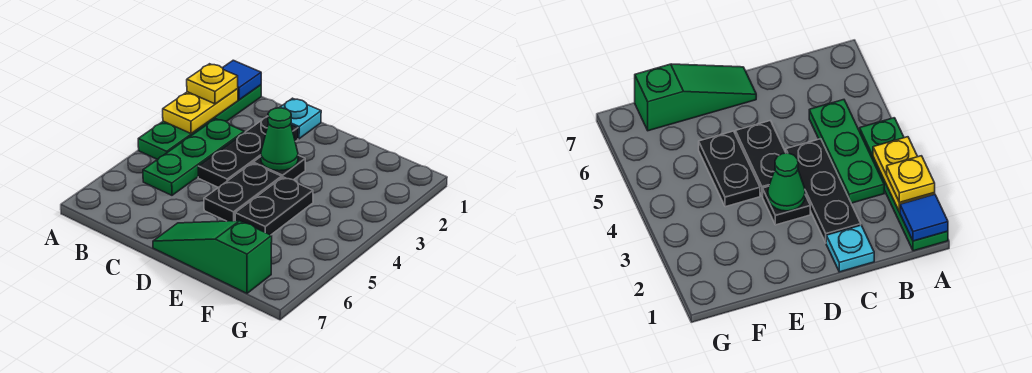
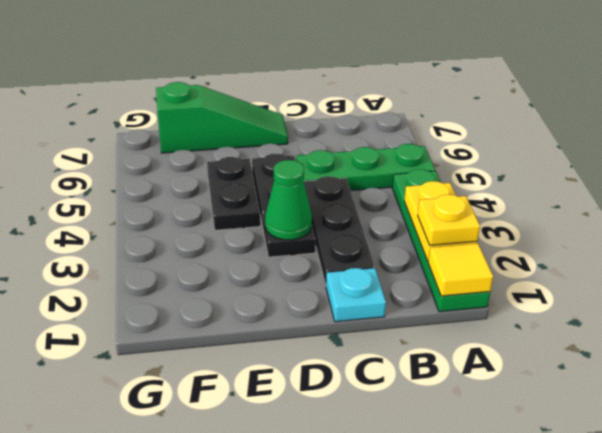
blue tile A1 level 2 -> yellow tile A1 level 2
green plate B3:B5 level 1 -> green plate A5:C5 level 1

